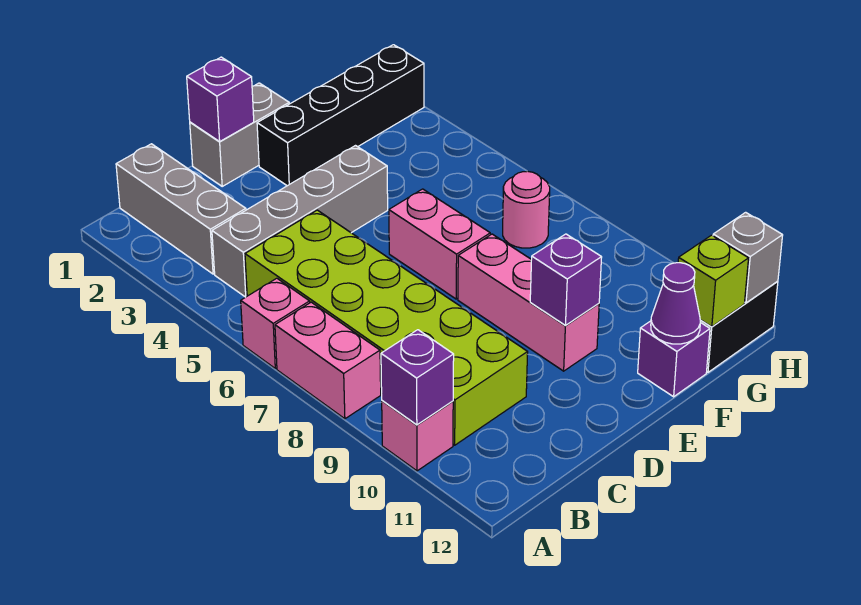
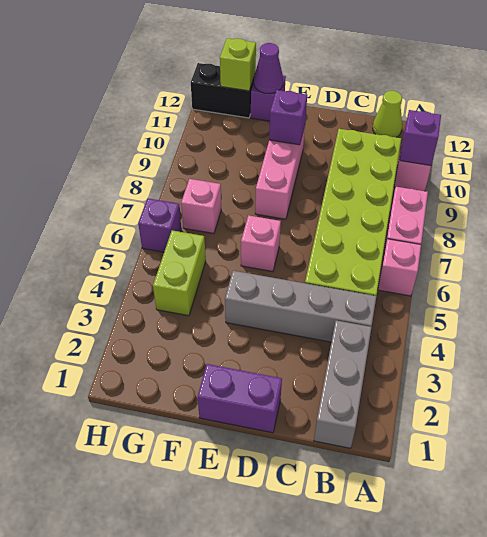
none -> lime cone B12 level 1
grey brick D1:E1 level 1 -> purple brick D1:E1 level 1
purple brick D1 level 2 -> purple brick H6 level 1
black brick E2:H2 level 1 -> none
pink brick E6:E7 level 1 -> pink brick E6 level 1
none -> lime brick G4:G5 level 1
pink round brick G7 level 1 -> pink brick G7 level 1
grey brick H12 level 2 -> none

